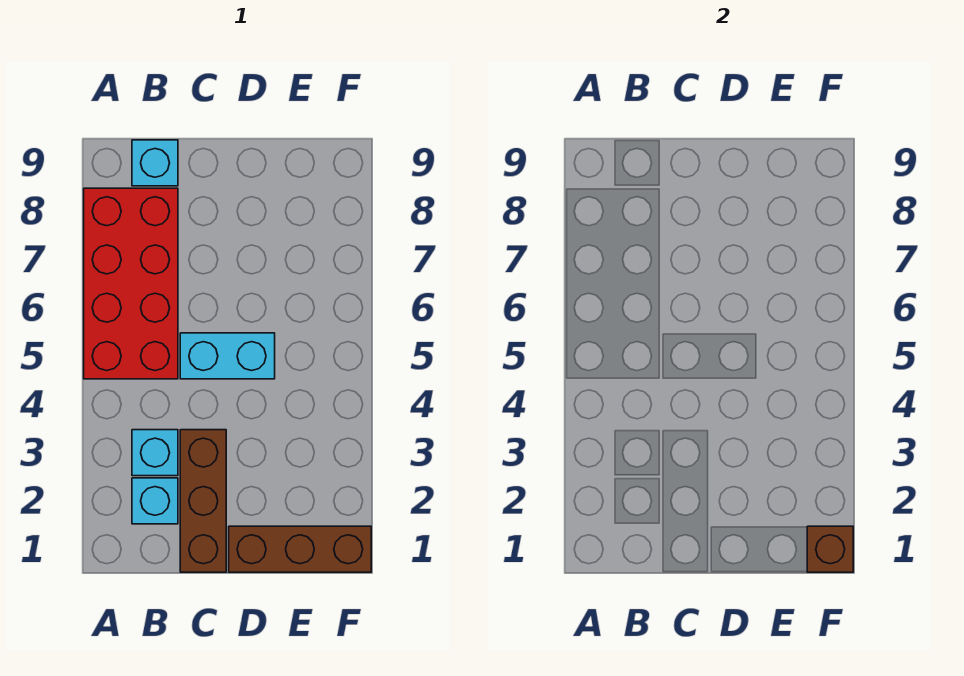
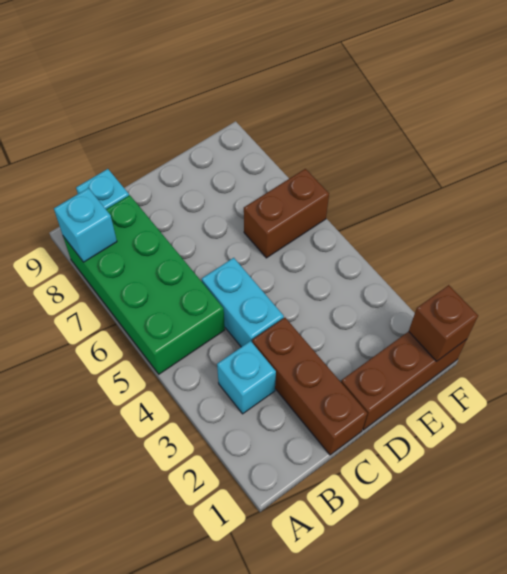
red brick A5:B8 level 1 -> green brick A5:B8 level 1
cyan brick B2 level 1 -> cyan brick A8 level 2
cyan brick C5:D5 level 1 -> cyan brick C4:C5 level 1
none -> brown brick E6:F6 level 1

